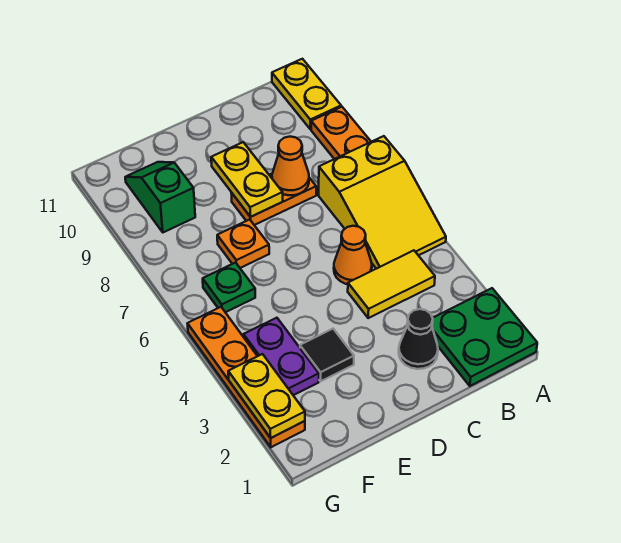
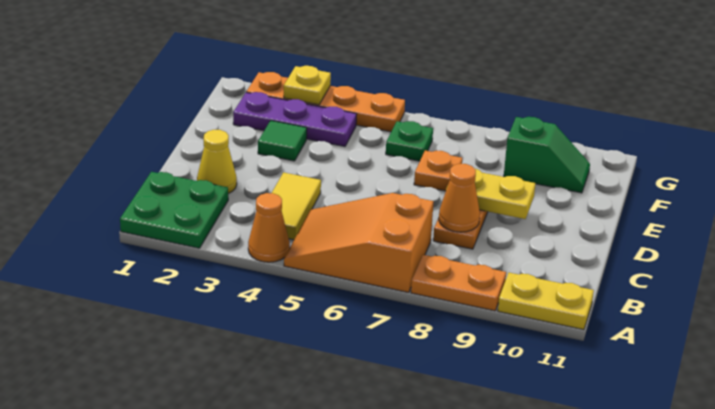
yellow slope A5:B7 level 1 top 7 -> orange slope A5:B7 level 1 top 7
black cone C2 level 1 -> yellow cone C2 level 1
orange cone C5 level 1 -> orange cone A4 level 1
black tile E3 level 1 -> green tile E3 level 1
purple plate F3:F4 level 1 -> purple plate F2:F4 level 1
yellow plate G2:G3 level 2 -> yellow plate G3 level 2

